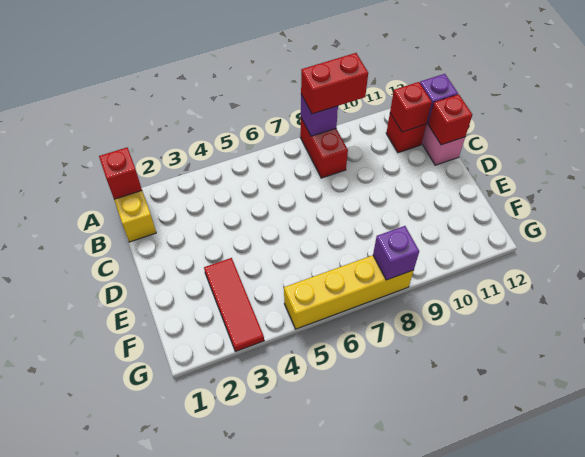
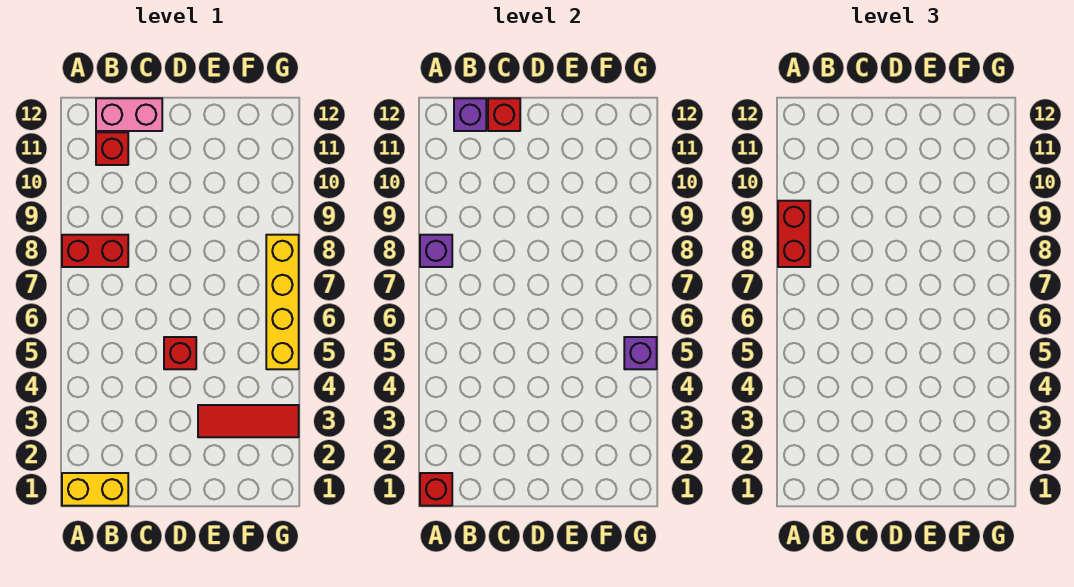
red brick B11 level 2 -> red brick D5 level 1
purple brick G8 level 2 -> purple brick G5 level 2

